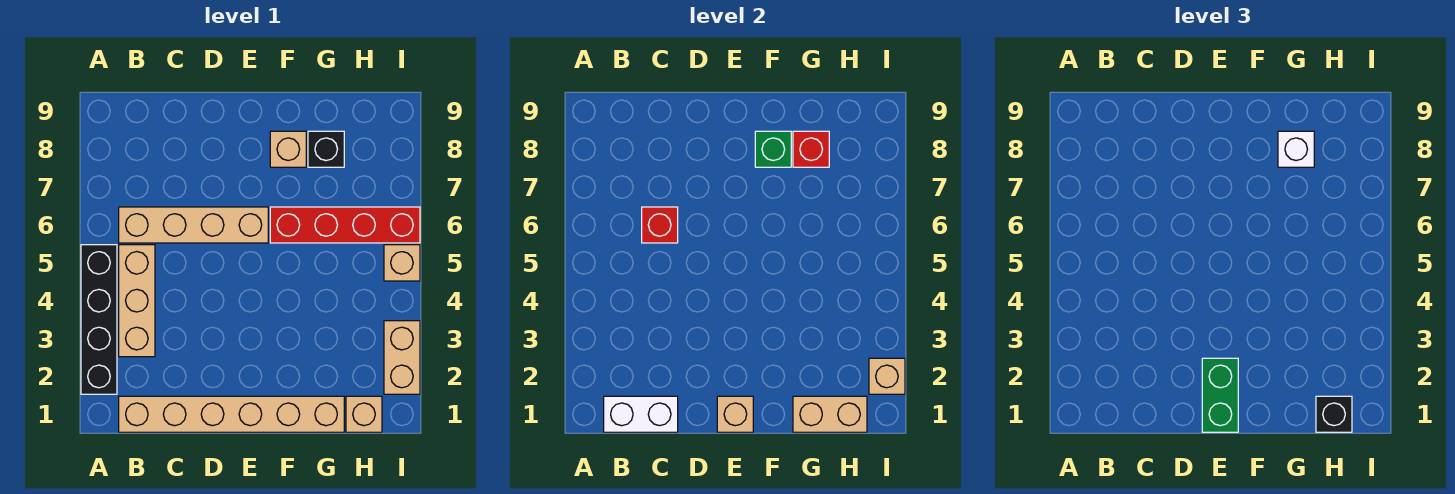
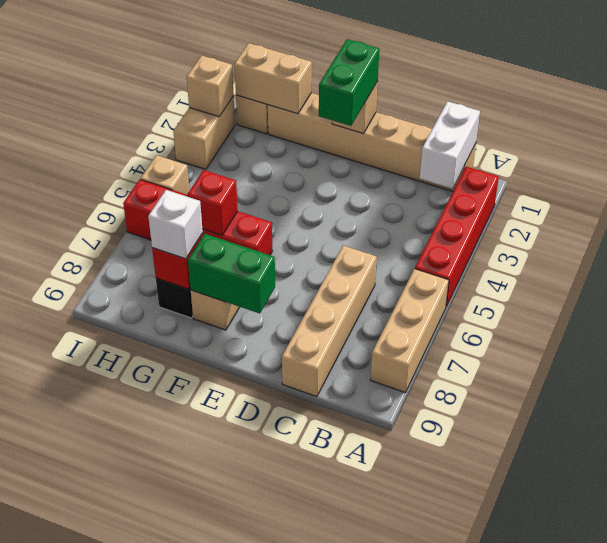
black brick A2:A5 level 1 -> red brick A2:A5 level 1
white brick B1:C1 level 2 -> white brick B1:B2 level 2
tan brick B3:B5 level 1 -> tan brick A6:A8 level 1
tan brick B6:E6 level 1 -> tan brick C6:C9 level 1
red brick C6 level 2 -> red brick G6 level 2
green brick F8 level 2 -> green brick E8:F8 level 2
black brick H1 level 3 -> none

